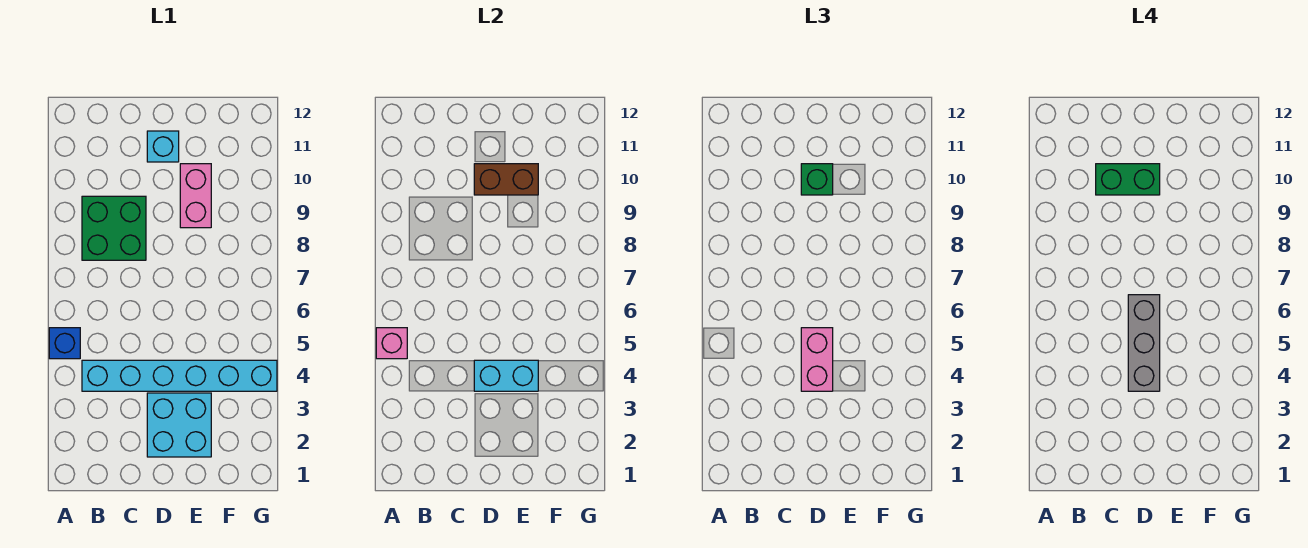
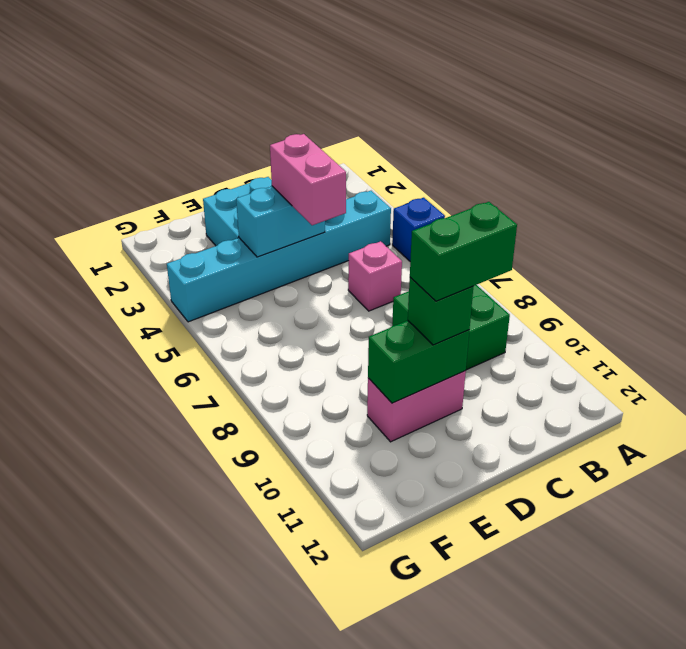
pink brick A5 level 2 -> pink brick C6 level 1
grey brick D4:D6 level 4 -> none
brown brick D10:E10 level 2 -> green brick D10:E10 level 2
cyan brick D11 level 1 -> none
pink brick E9:E10 level 1 -> pink brick D10:E10 level 1

